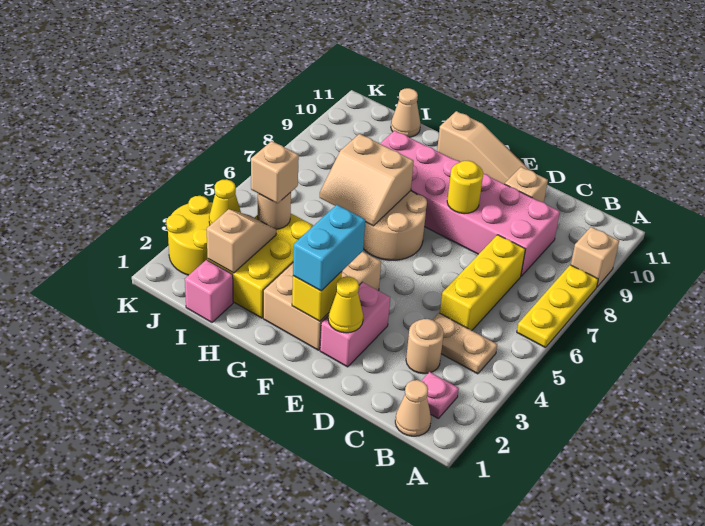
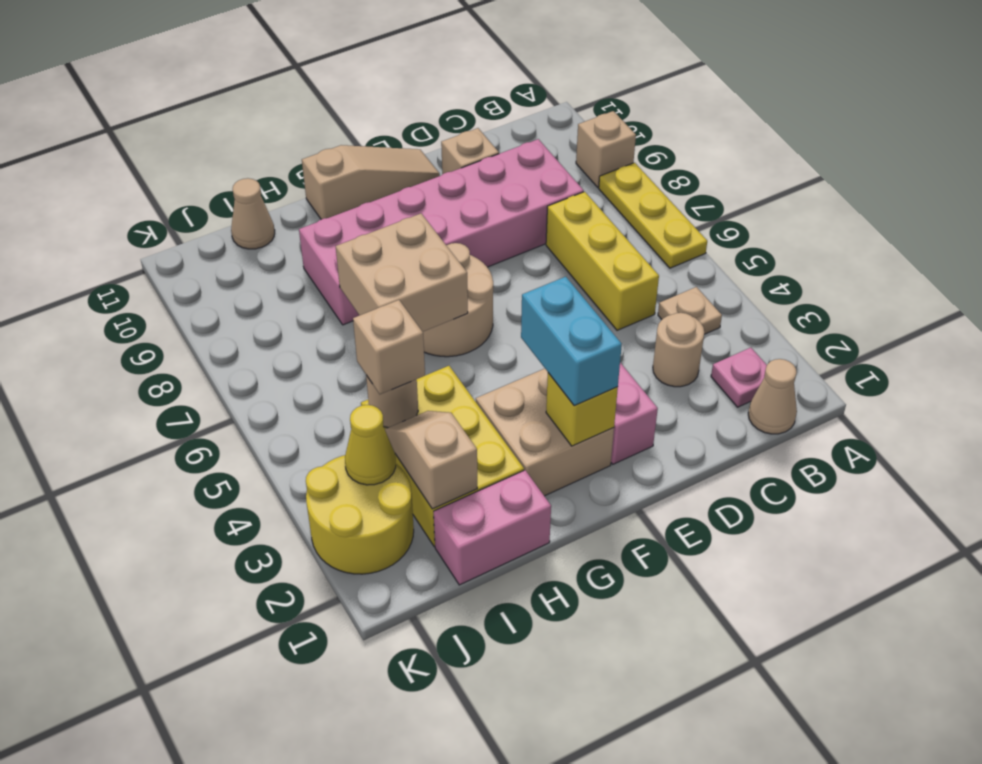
tan plate B4:C4 level 1 -> tan plate B4 level 1
yellow cone E2 level 2 -> none
yellow round brick E8 level 2 -> none
tan brick F2:G4 level 1 -> tan brick F2:G3 level 1
tan slope G6:H7 level 2 top 7 -> tan brick G6:H7 level 2
pink brick I1 level 1 -> pink brick H1:I1 level 1

